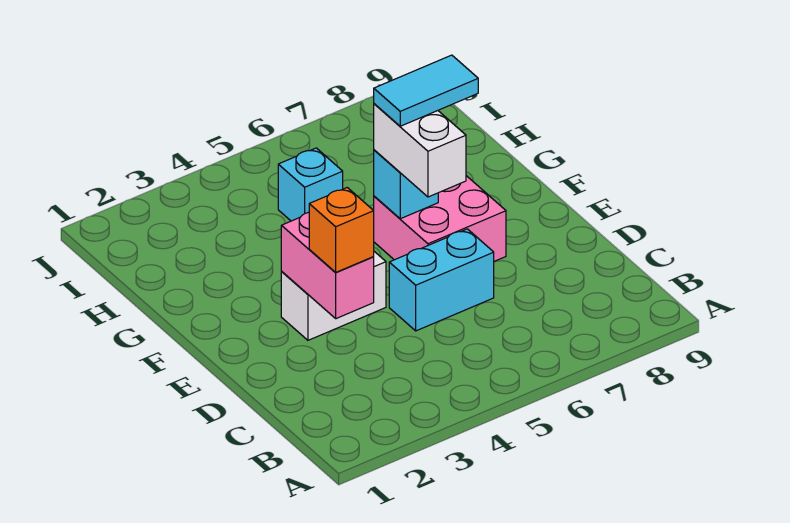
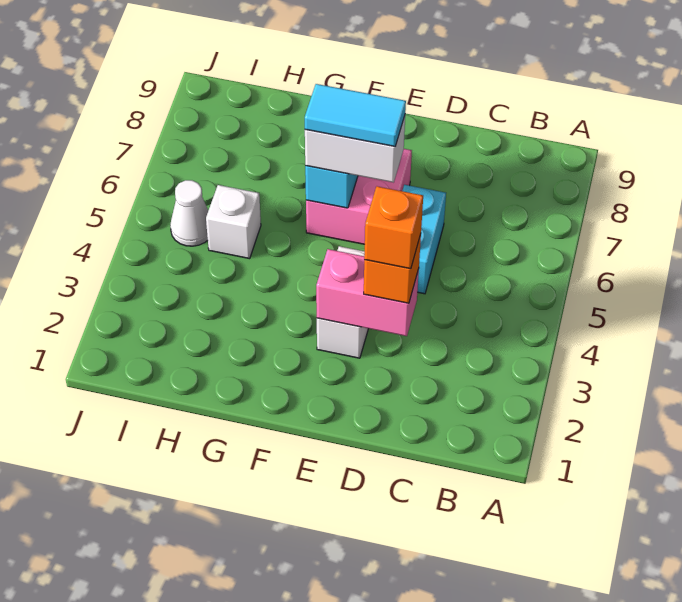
none -> orange brick D3 level 4
cyan tile F6:F7 level 4 -> cyan tile E6:F6 level 4
cyan brick H5 level 1 -> white brick H5 level 1
none -> white cone I5 level 1

